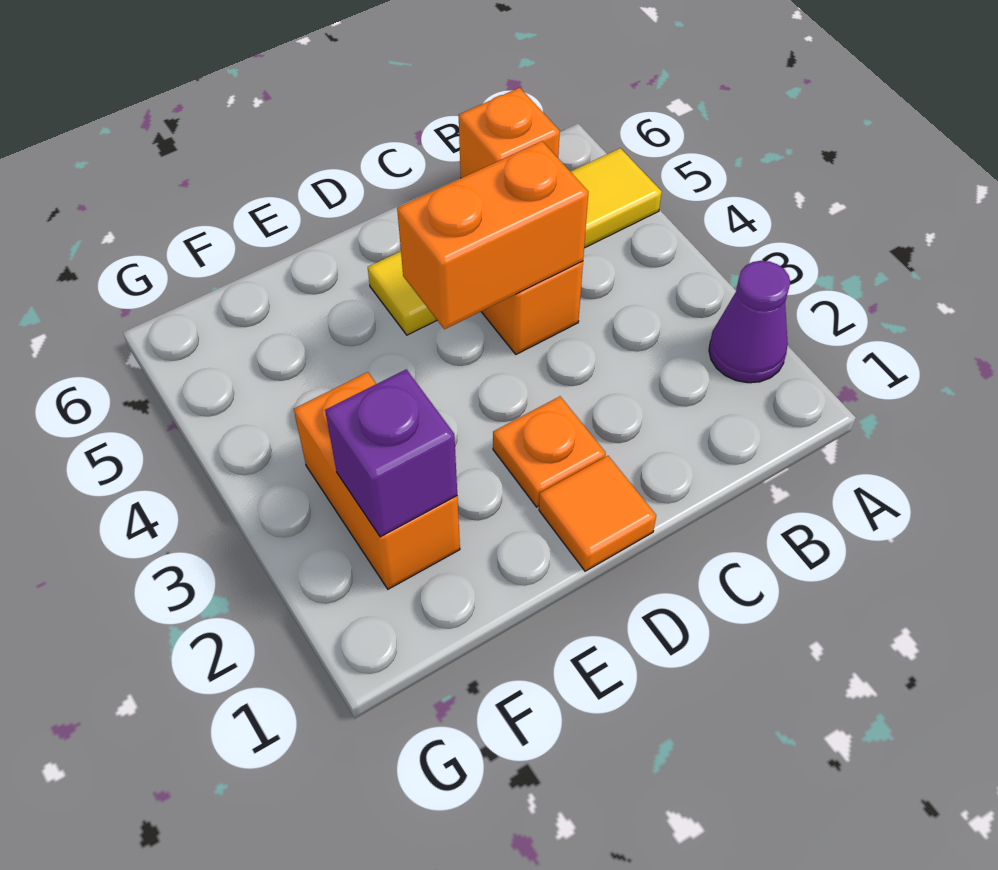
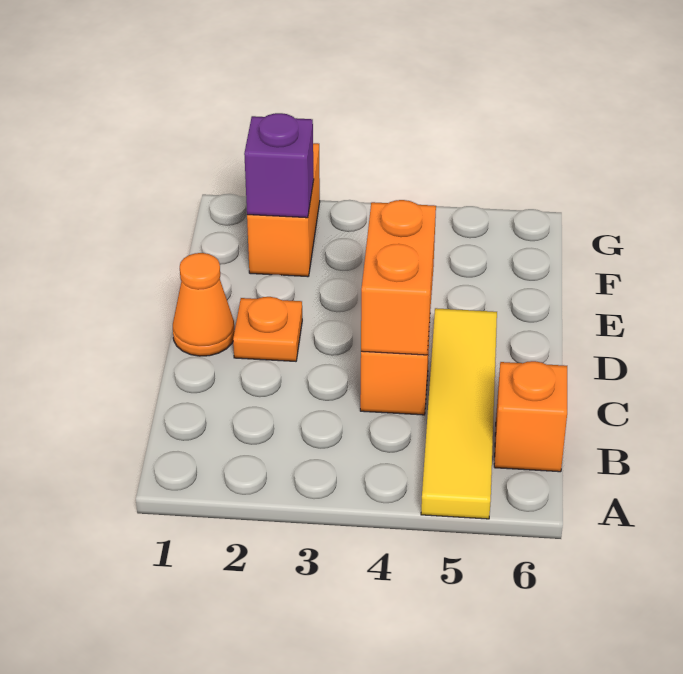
purple cone A2 level 1 -> none
orange tile D1 level 1 -> orange cone D1 level 1
orange brick F2:F3 level 1 -> orange brick F2:G2 level 1

